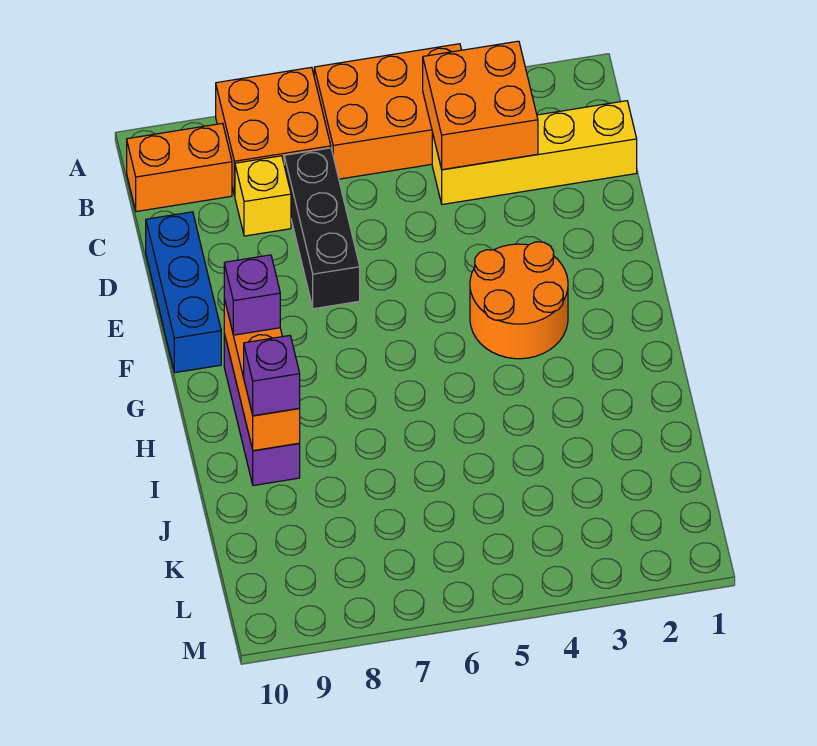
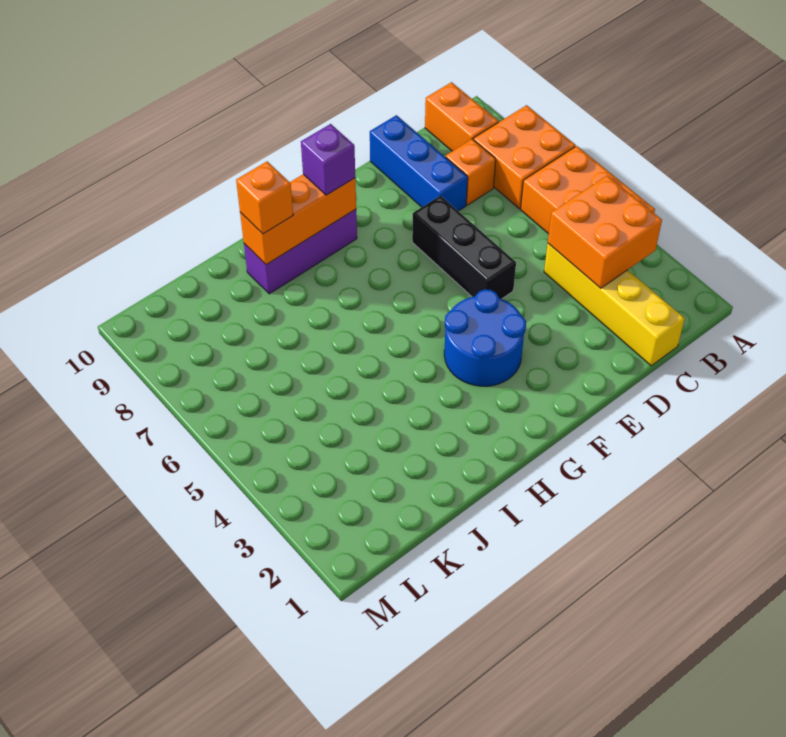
black brick C7:E7 level 1 -> black brick E5:E7 level 1
yellow brick C8 level 1 -> orange brick C8 level 1
blue brick D10:F10 level 1 -> blue brick D8:D10 level 1
orange round brick F3:G4 level 1 -> blue round brick F3:G4 level 1
purple brick I9 level 3 -> orange brick I9 level 3

